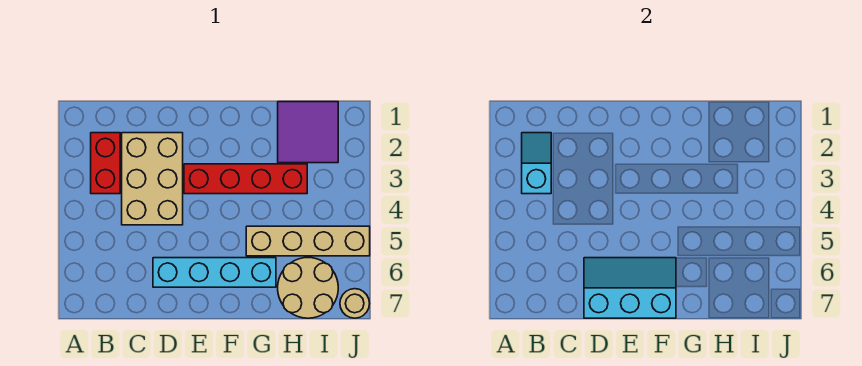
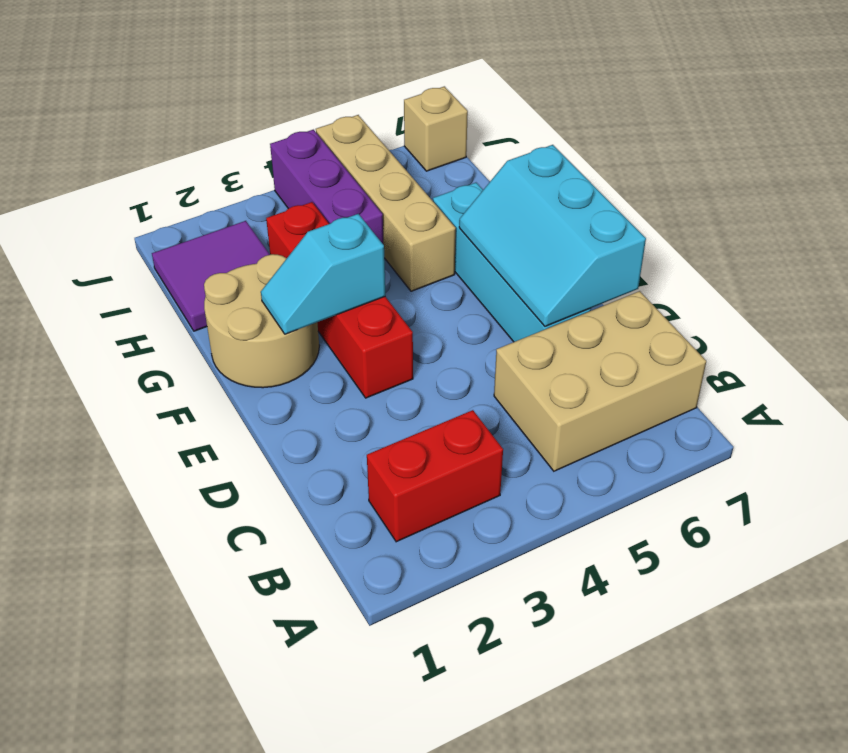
cyan slope B2:B3 level 2 top 3 -> cyan slope F2:F3 level 2 top 3
tan brick C2:D4 level 1 -> tan brick B5:C7 level 1
none -> purple brick H4:J4 level 1
tan round brick H6:I7 level 1 -> tan round brick F1:G2 level 1
tan round brick J7 level 1 -> tan brick J7 level 1

